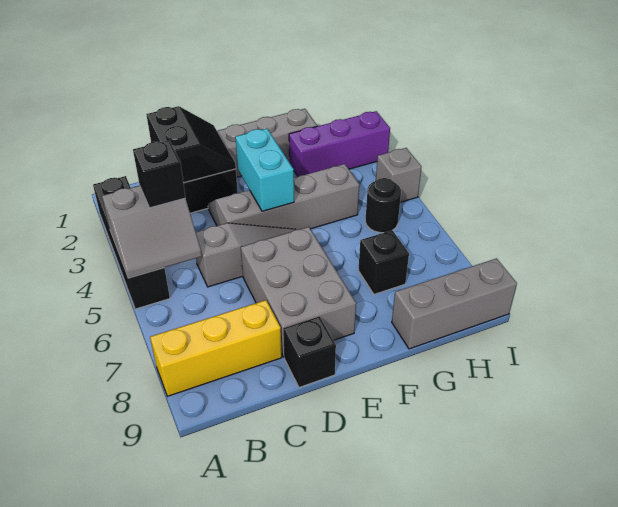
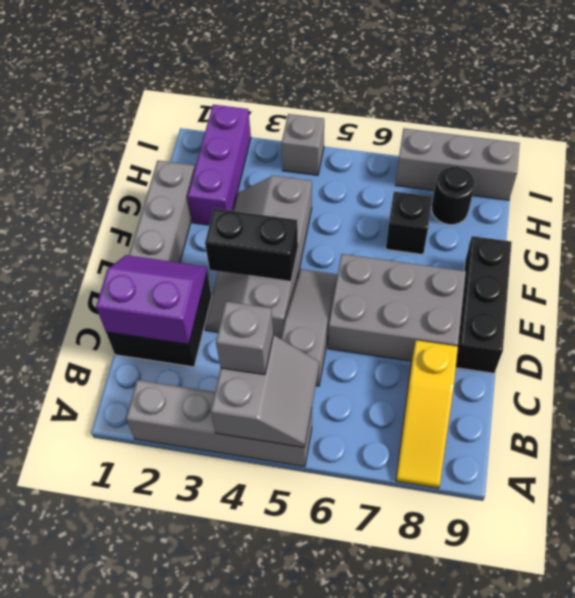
black brick A2:A5 level 1 -> grey brick A2:A5 level 1
yellow brick A8:C8 level 1 -> yellow slope A8:C8 level 1 top C
black brick B4 level 3 -> grey brick B4 level 3
black slope C1:D2 level 2 top C -> purple slope C1:D2 level 2 top C
black brick D9 level 1 -> black brick D9:F9 level 1
cyan brick E3:E4 level 2 -> black brick E3:E4 level 2
grey brick G9:I9 level 1 -> grey brick I7:I9 level 1
black round brick H5 level 1 -> black round brick H8 level 1

